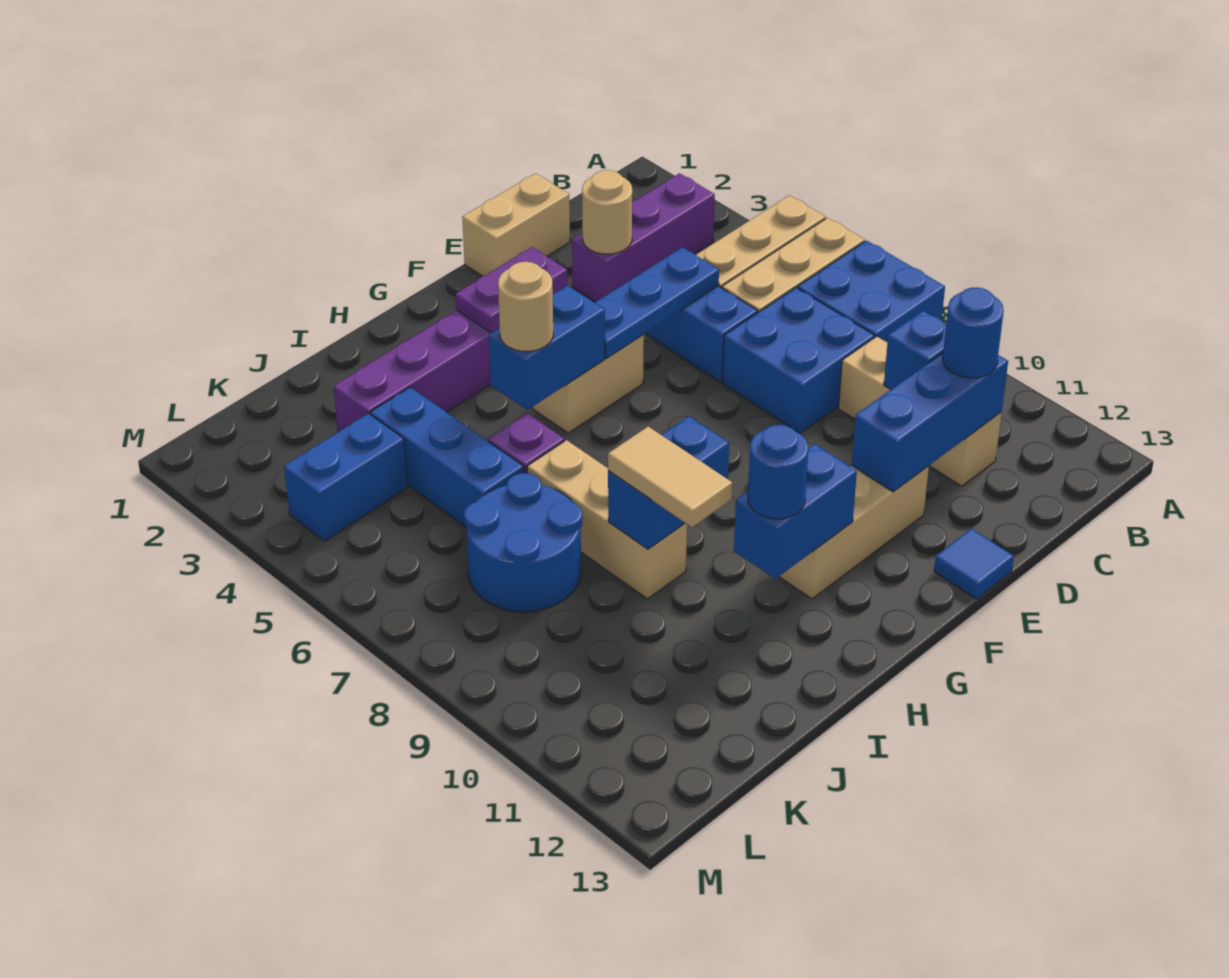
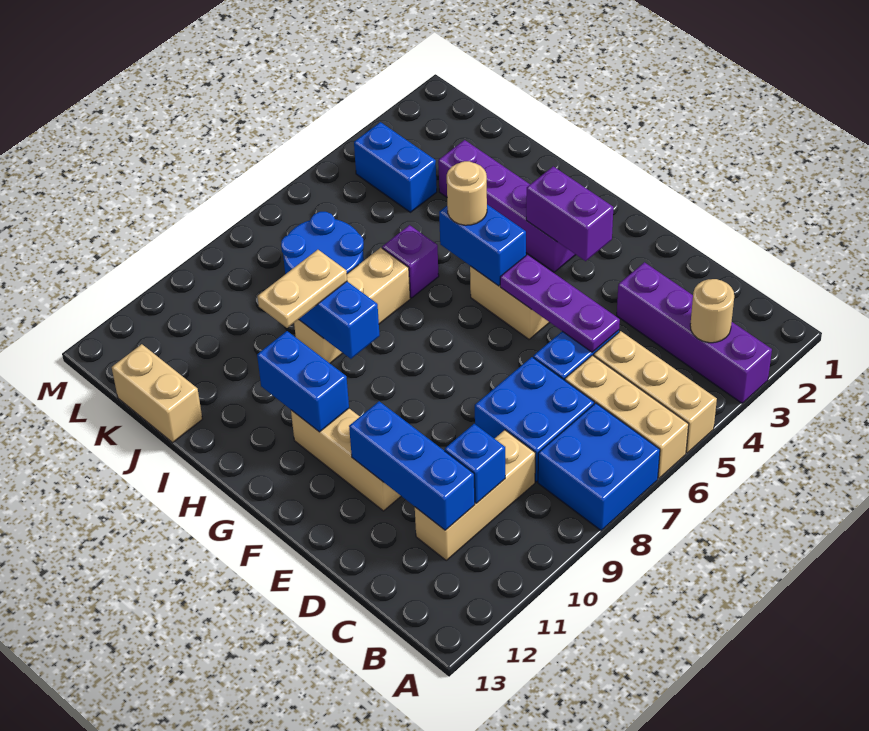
purple brick B3:D3 level 1 -> purple brick A3:D3 level 1
blue round brick C11 level 3 -> none
tan brick D1:E1 level 1 -> tan brick J13:K13 level 1
tan round brick D3 level 2 -> tan round brick B3 level 2
blue plate D5:F5 level 2 -> purple plate D5:F5 level 2
blue tile E13 level 1 -> none
purple plate F3:G3 level 2 -> purple brick F3:G3 level 2
blue round brick H11 level 3 -> none
tan tile I9:I10 level 3 -> tan plate I9:I10 level 3
blue brick J4:J6 level 1 -> none

